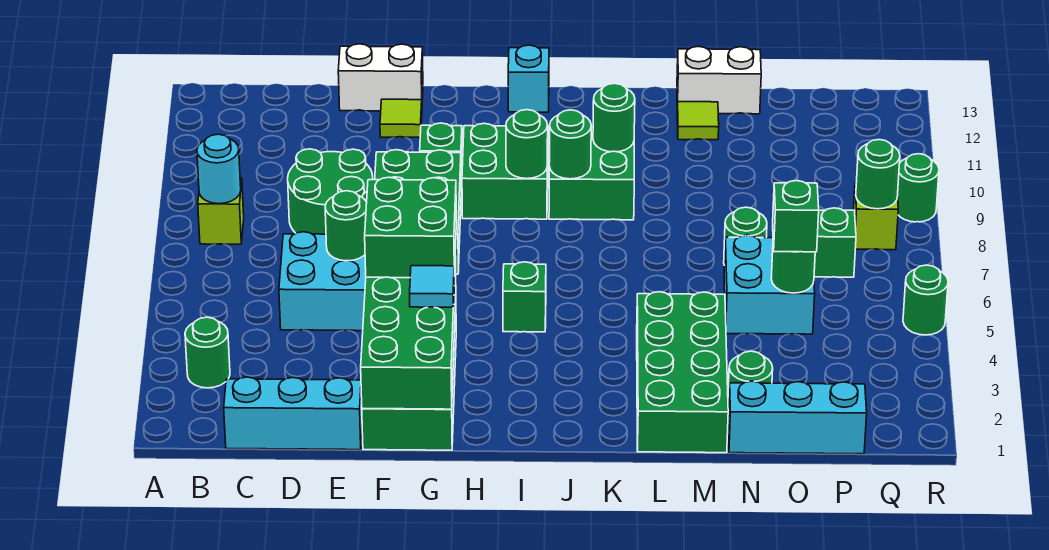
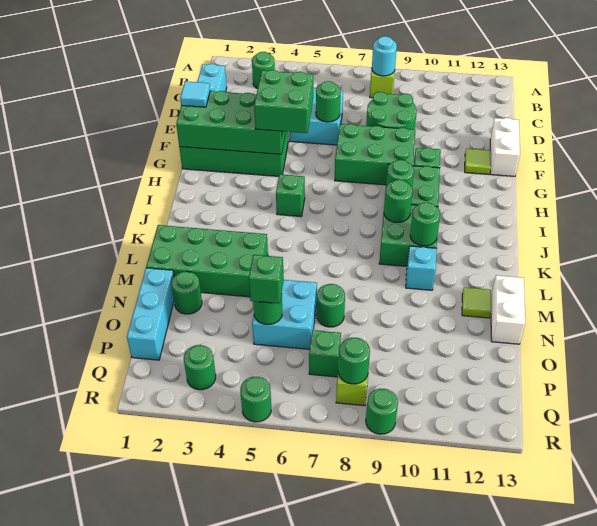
cyan tile G3 level 3 -> cyan tile F1 level 3
cyan brick I13 level 1 -> cyan brick L10 level 1
none -> green round brick Q3 level 1

